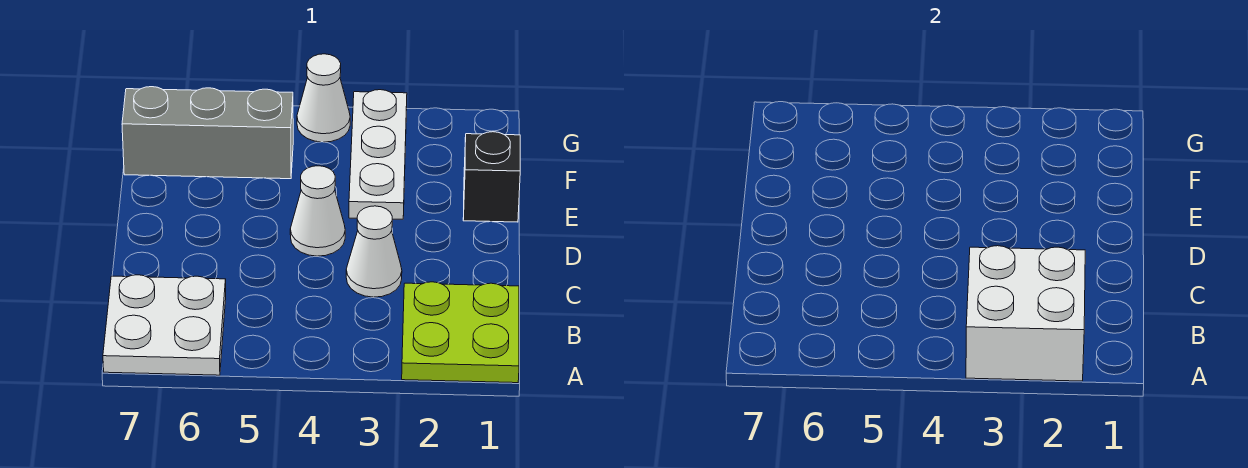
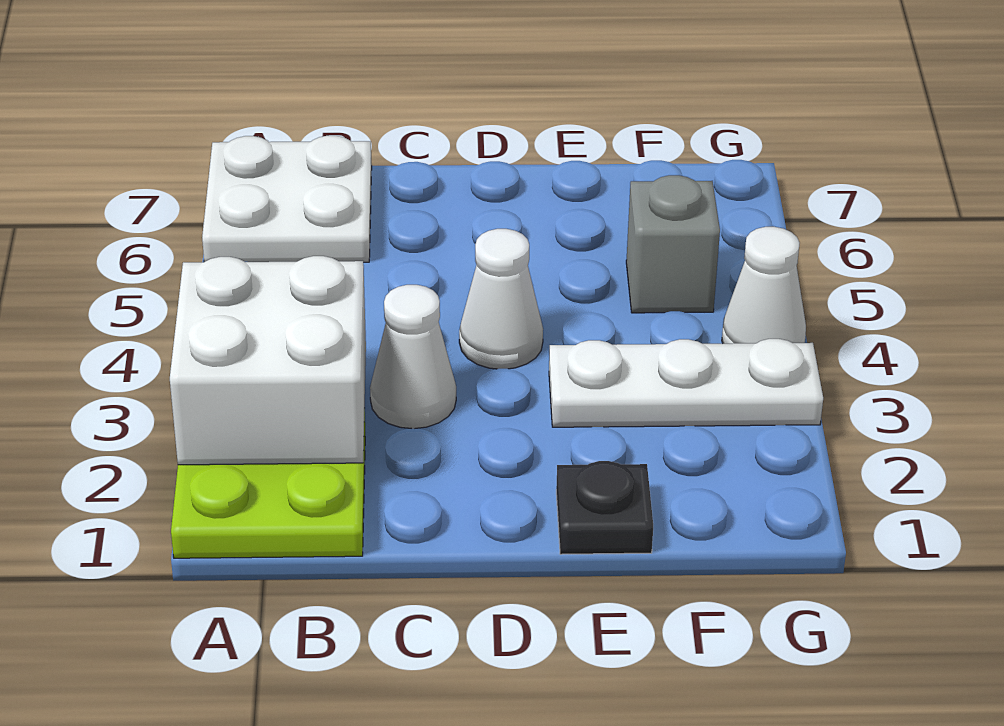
black brick E1 level 1 -> black plate E1 level 1
grey brick F5:F7 level 1 -> grey brick F5 level 1

